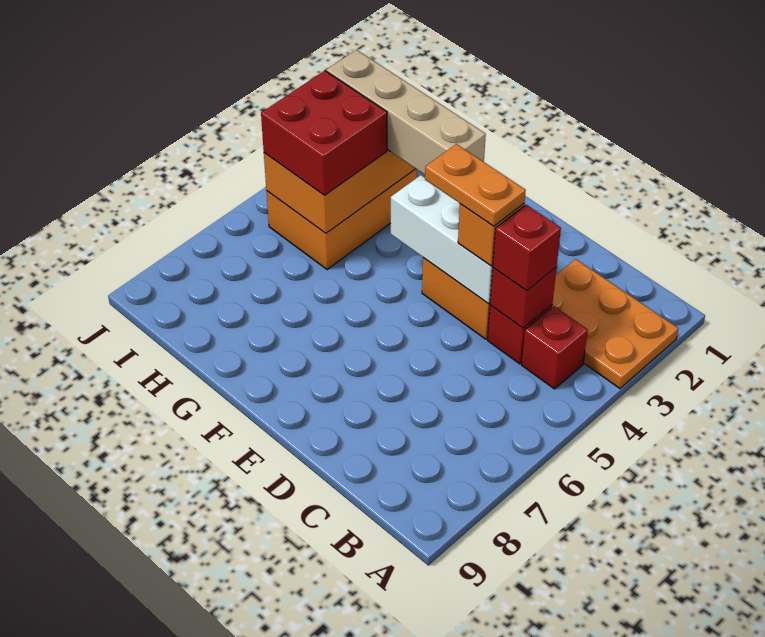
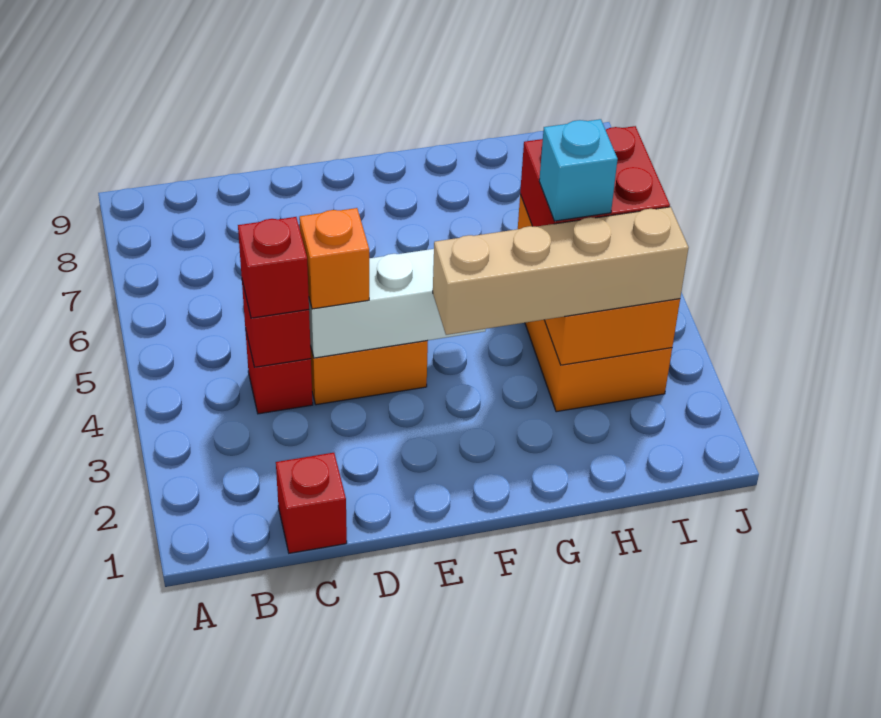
orange plate A2:C3 level 1 -> none
red brick B4 level 1 -> red brick C1 level 1
orange plate D4:E4 level 4 -> none
none -> cyan brick H4 level 4

